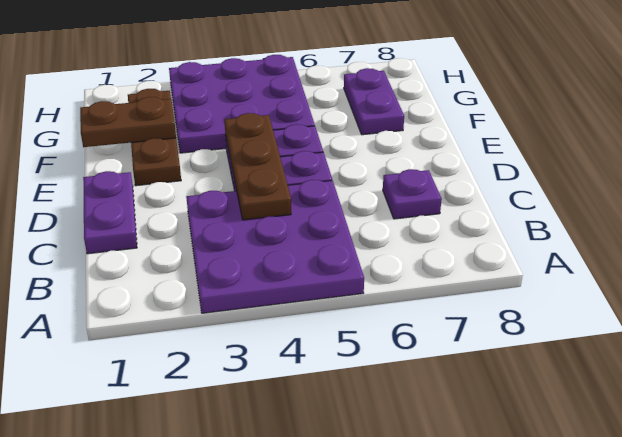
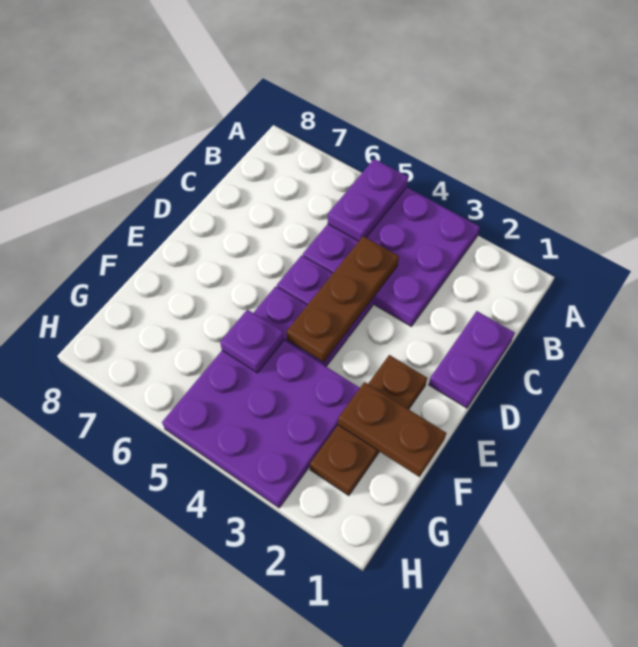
purple plate C7 level 1 -> purple plate F5 level 2
purple plate F7:G7 level 1 -> purple plate A5:B5 level 2

